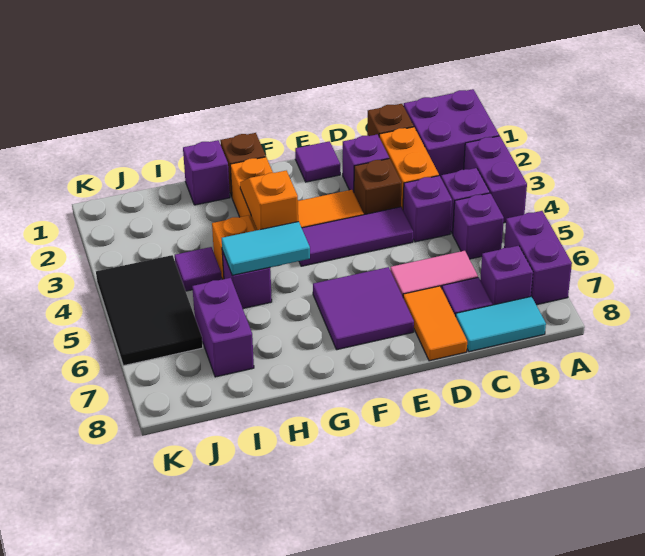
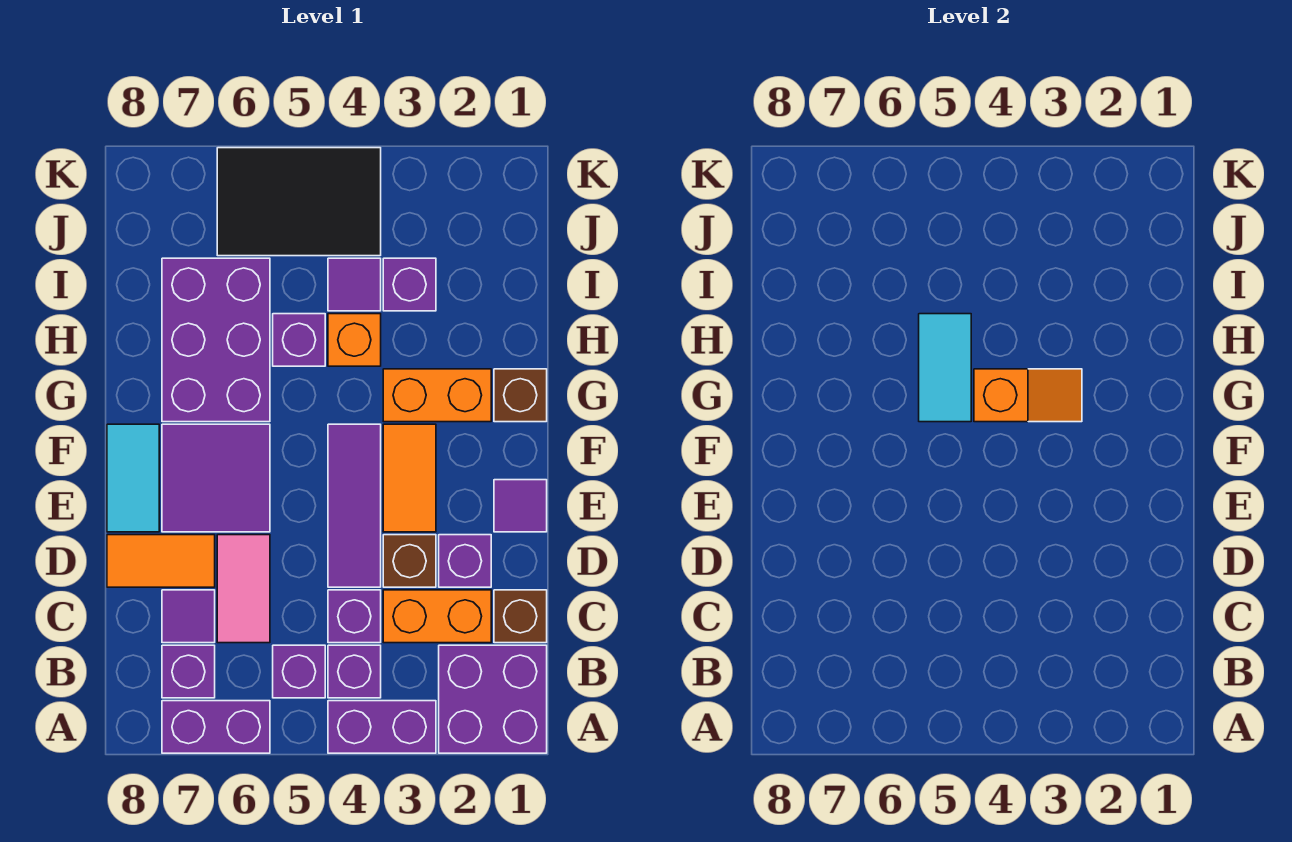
cyan tile B8:C8 level 1 -> cyan tile E8:F8 level 1
purple brick H1 level 1 -> purple brick I3 level 1
purple brick I6:I7 level 1 -> purple brick G6:I7 level 1

